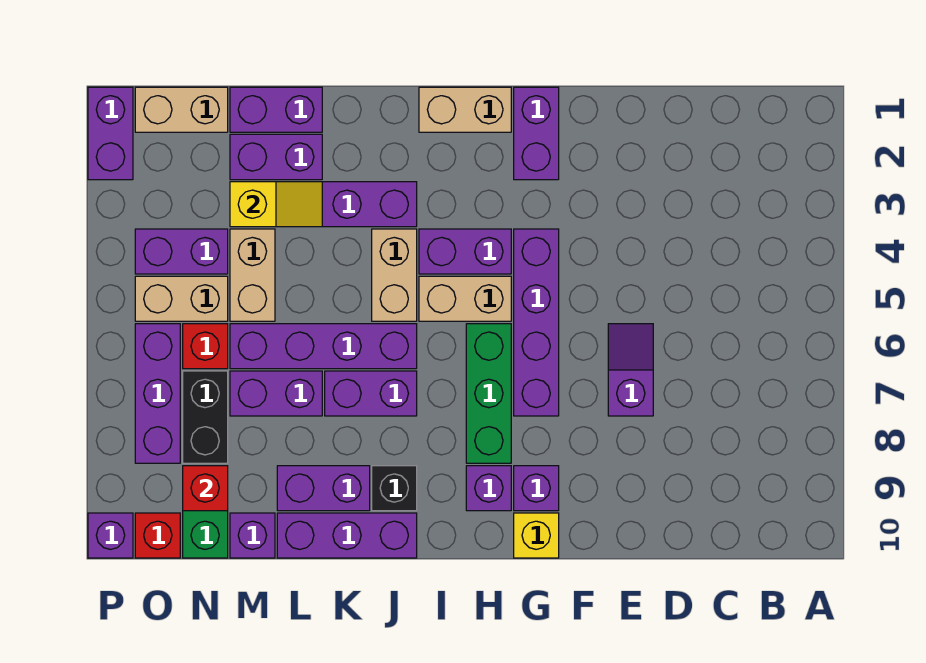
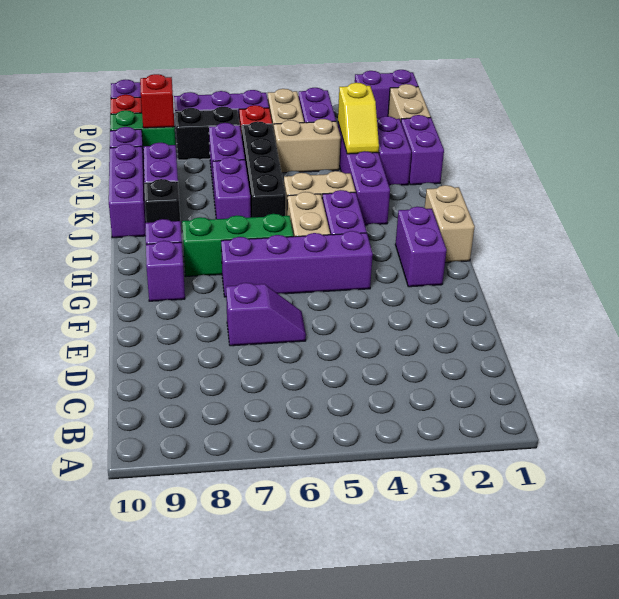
purple brick G1:G2 level 1 -> purple brick G2:H2 level 1
yellow brick G10 level 1 -> none
purple brick J6:M6 level 1 -> black brick J6:M6 level 1

